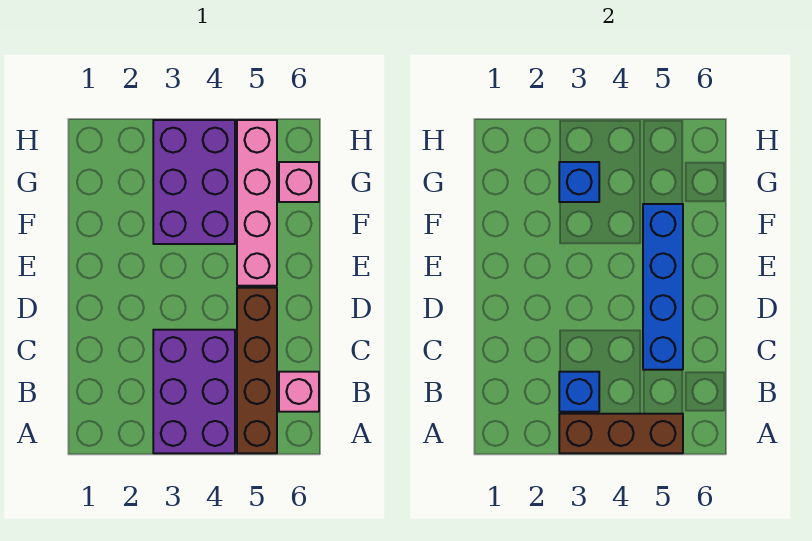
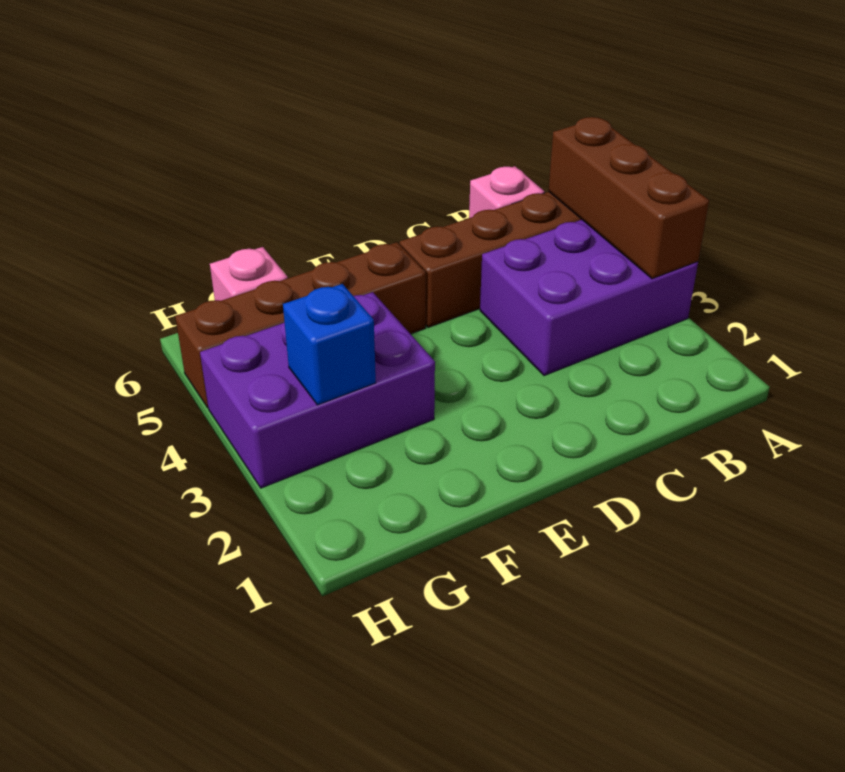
blue brick B3 level 2 -> none
blue brick C5:F5 level 2 -> none
pink brick E5:H5 level 1 -> brown brick E5:H5 level 1

